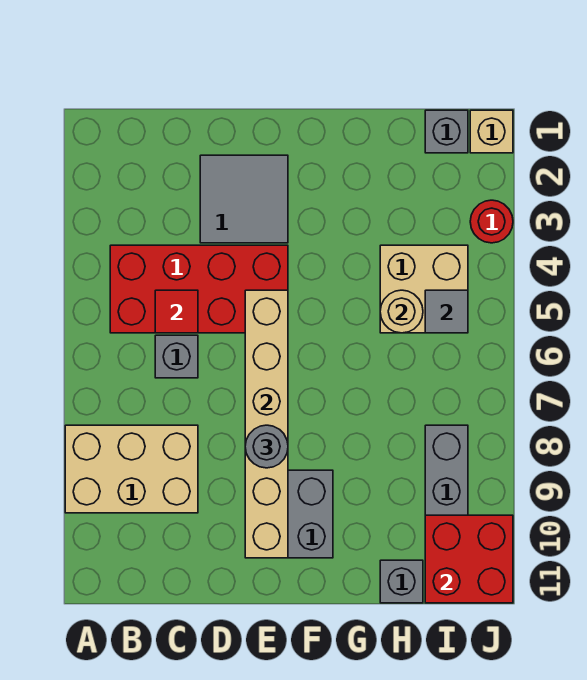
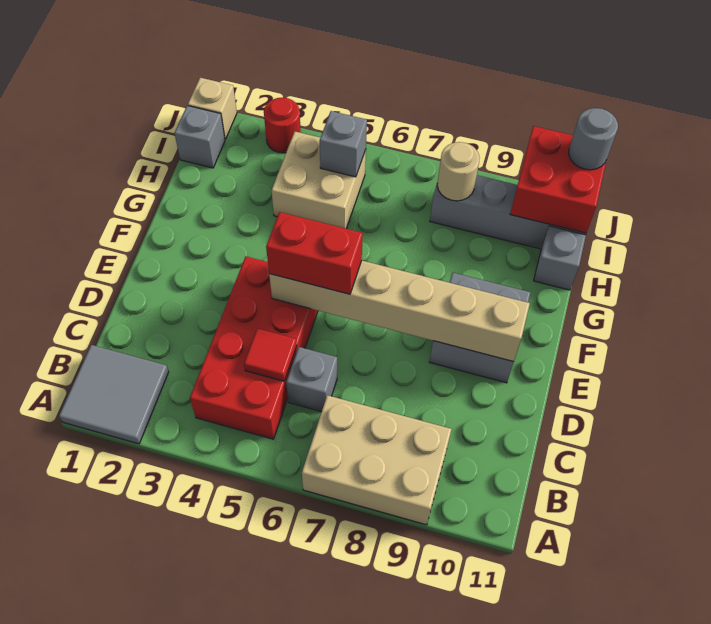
tan brick A8:C9 level 1 -> tan brick A7:B9 level 1
grey tile D2:E3 level 1 -> grey tile A1:B2 level 1
none -> red brick E5:E6 level 3
grey round brick E8 level 3 -> grey round brick J11 level 3
tan round brick H5 level 2 -> tan round brick I8 level 2
grey tile I5 level 2 -> grey brick I5 level 2

